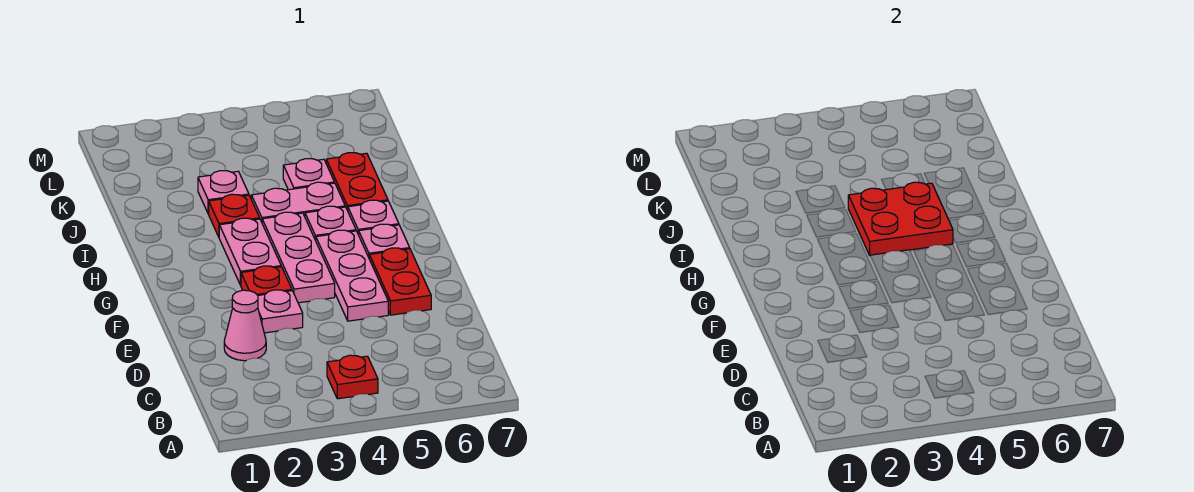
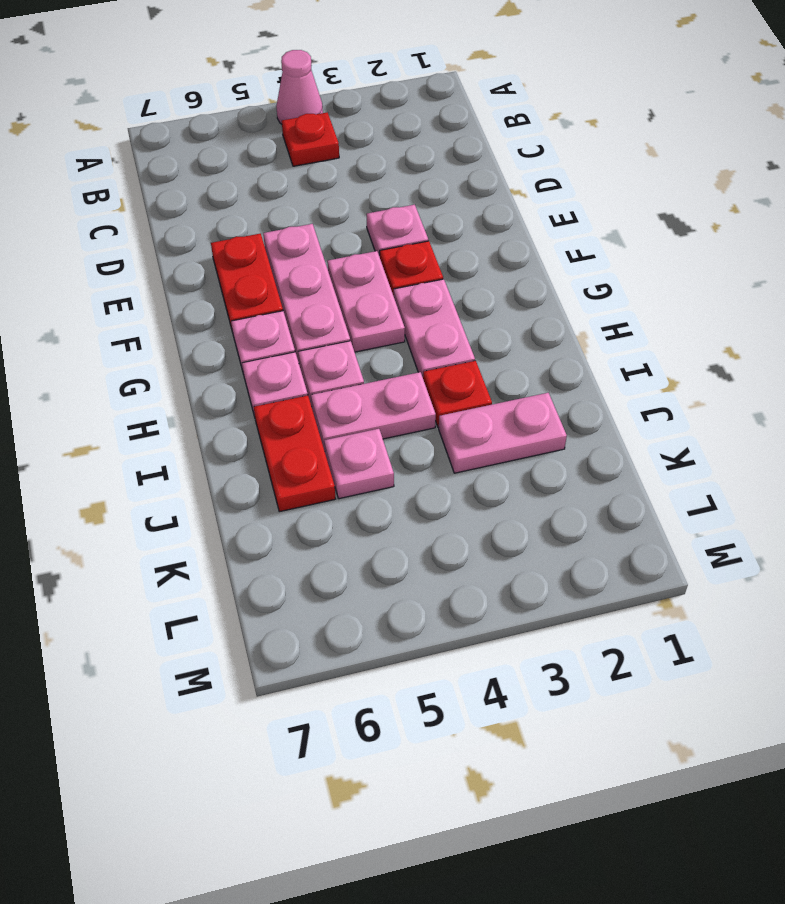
pink cone D2 level 1 -> pink cone A4 level 1
pink plate F4:H4 level 1 -> pink plate F4:G4 level 1
red plate H4:I5 level 2 -> none
pink plate J3 level 1 -> pink plate J2:J3 level 1

